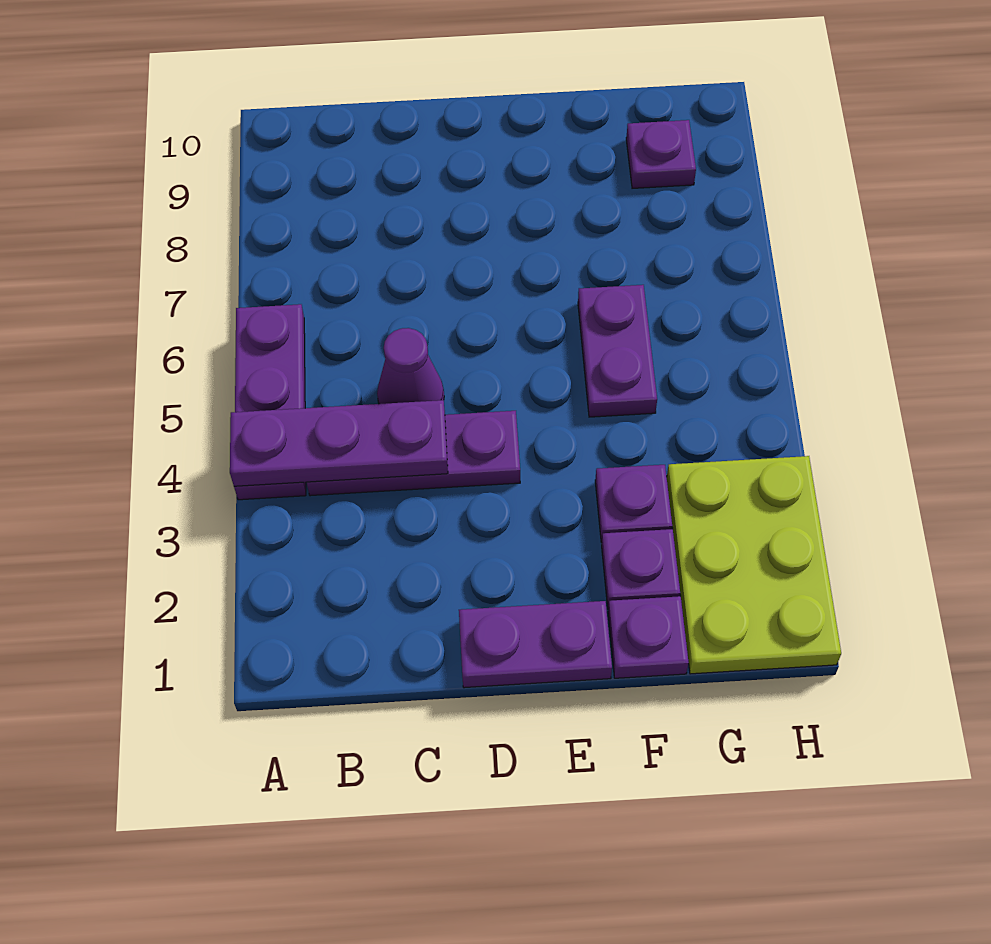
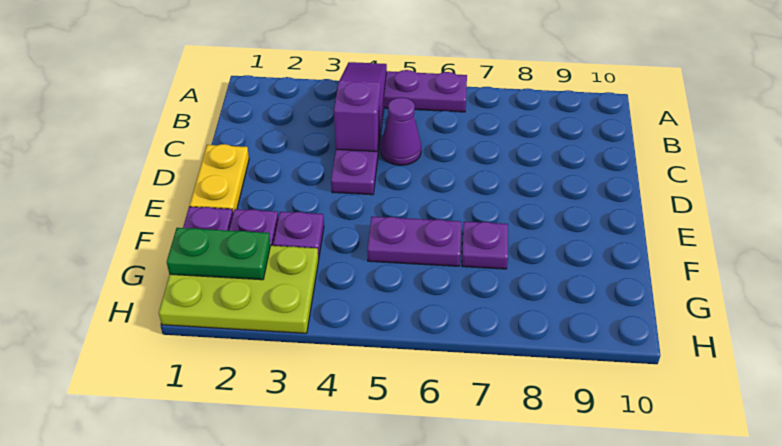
purple plate A4:C4 level 2 -> purple slope A4:C4 level 2 top C
purple plate D1:E1 level 1 -> yellow plate D1:E1 level 1
none -> green plate G1:G2 level 2
purple plate G9 level 1 -> purple plate F7 level 1

